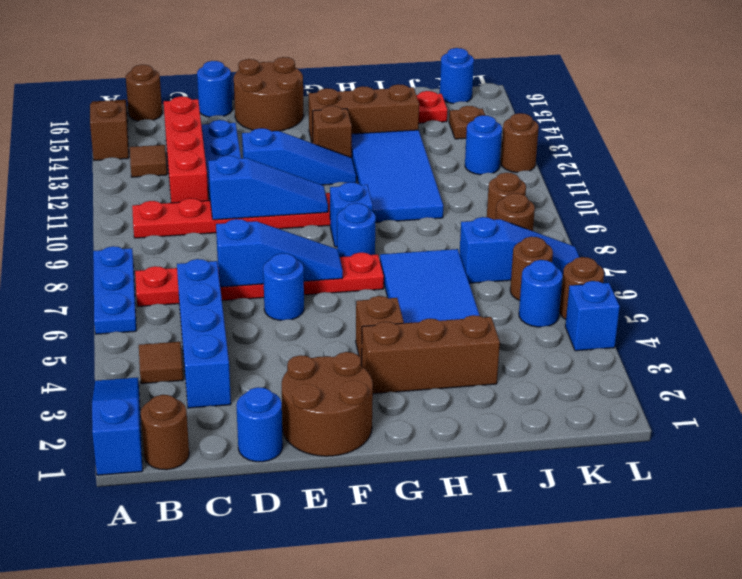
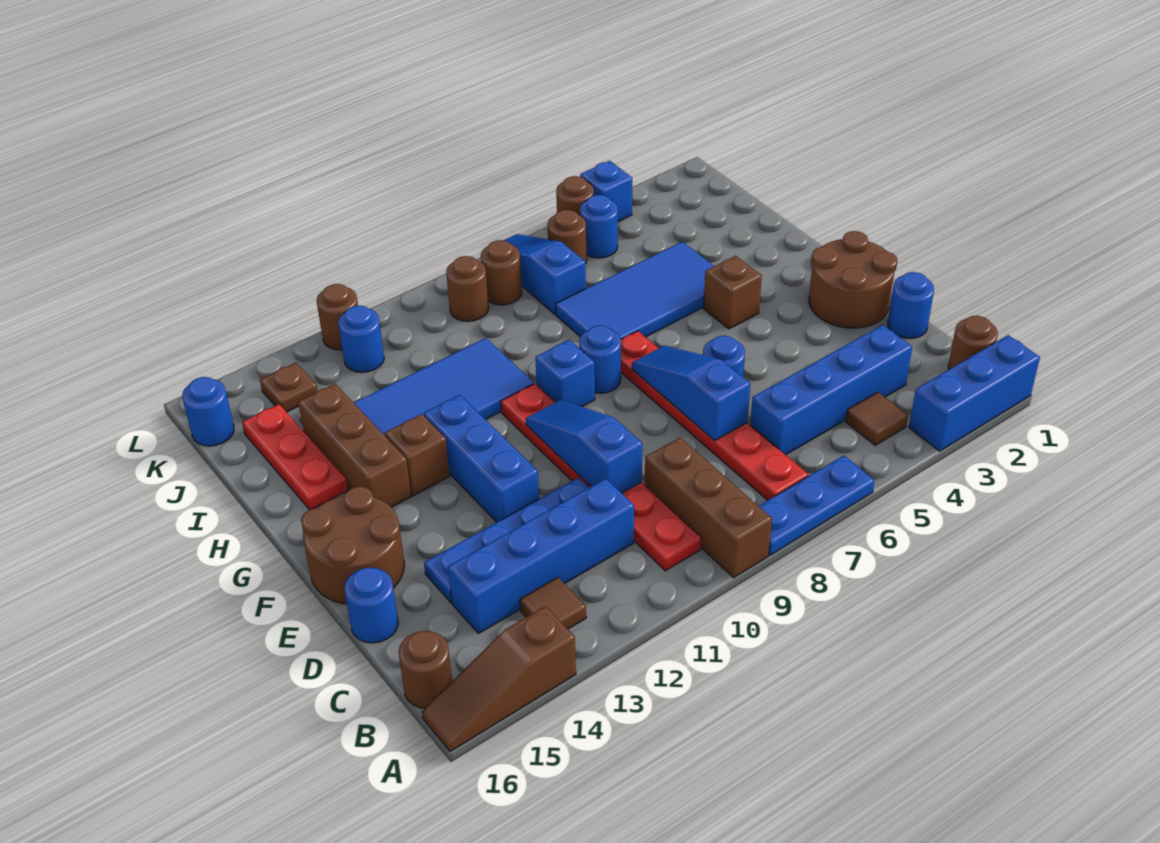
blue slope A1:A3 level 1 top 1 -> blue brick A1:A3 level 1
red brick C11:C14 level 1 -> blue brick C11:C14 level 1
blue slope E12:G12 level 1 top E -> blue brick E12:G12 level 1
brown brick G3:I3 level 1 -> brown brick A9:C9 level 1

